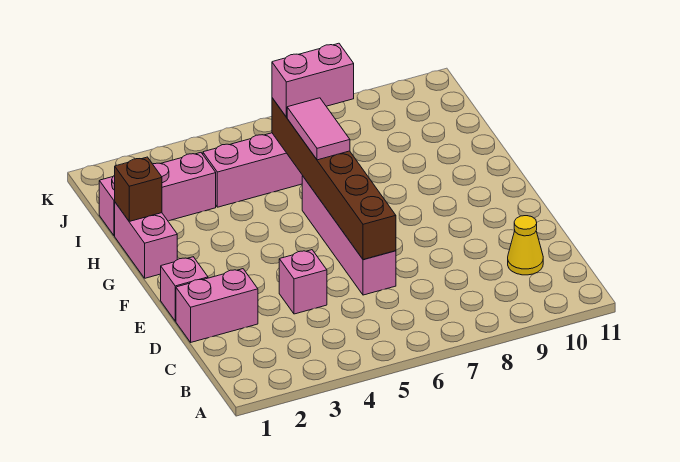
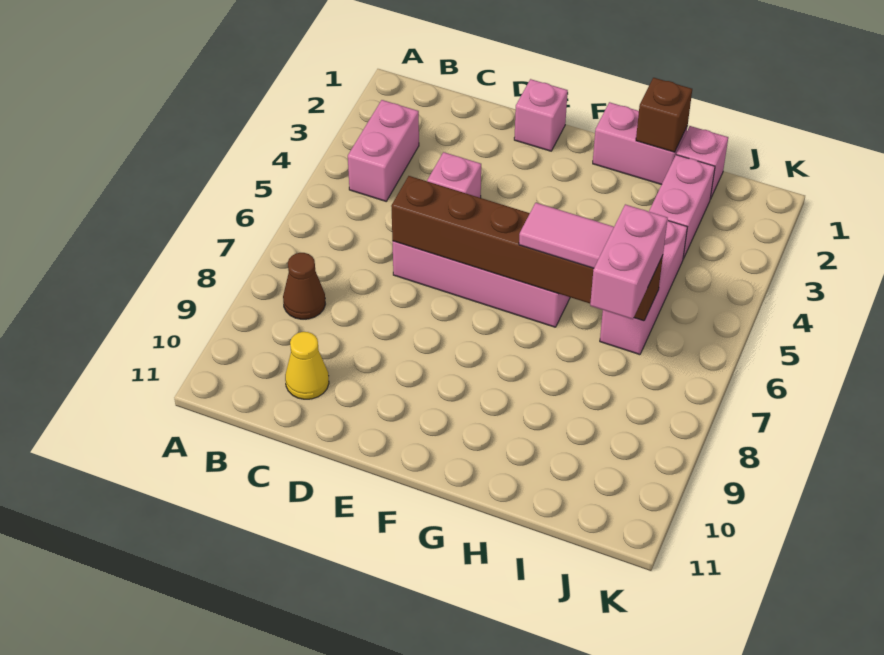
none -> brown cone B8 level 1
pink brick D1:D2 level 1 -> pink brick B3:B4 level 1

